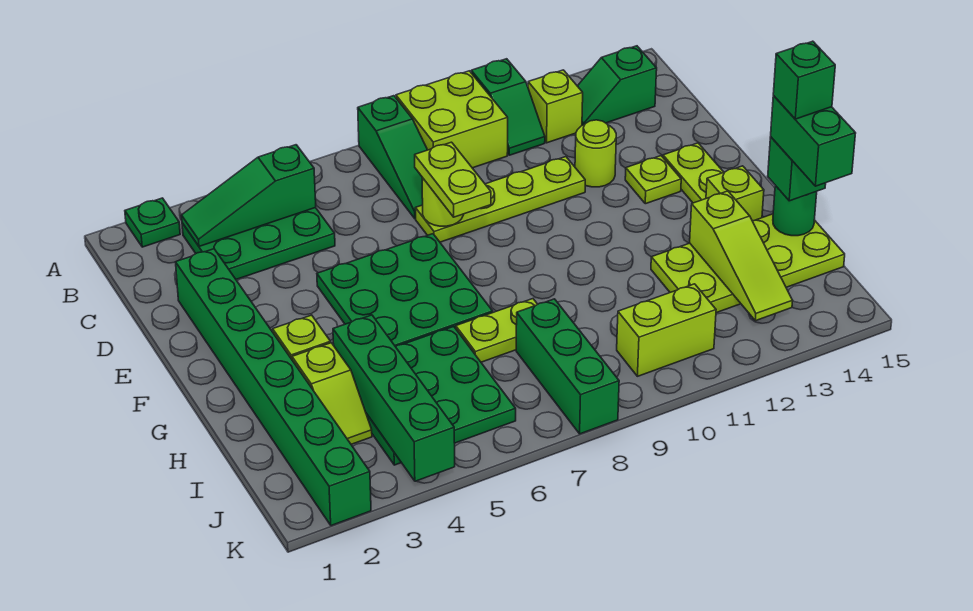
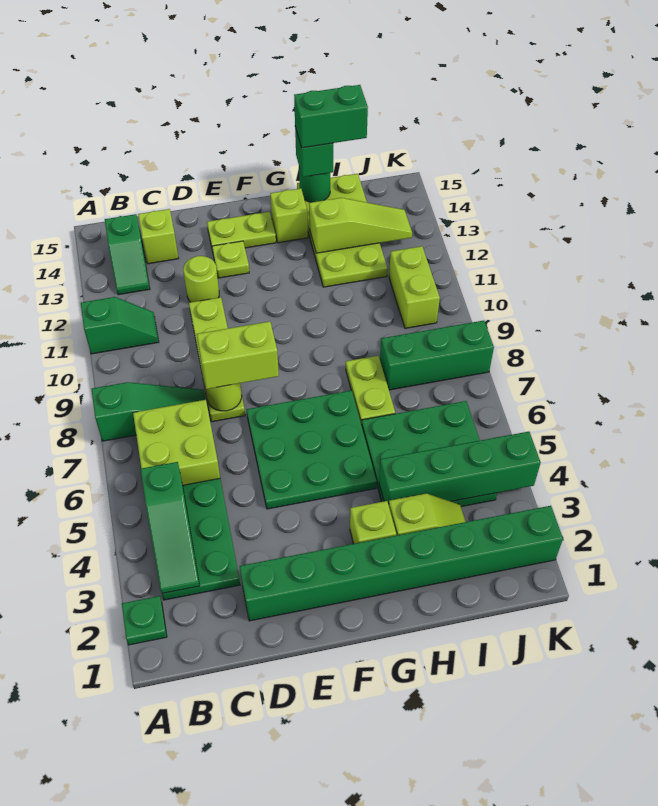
lime brick A9:B10 level 1 -> lime brick B6:C7 level 1
lime brick B12 level 1 -> lime brick C14 level 1
lime plate D8:E8 level 3 -> lime brick D8:E8 level 3
green brick H15 level 5 -> none

